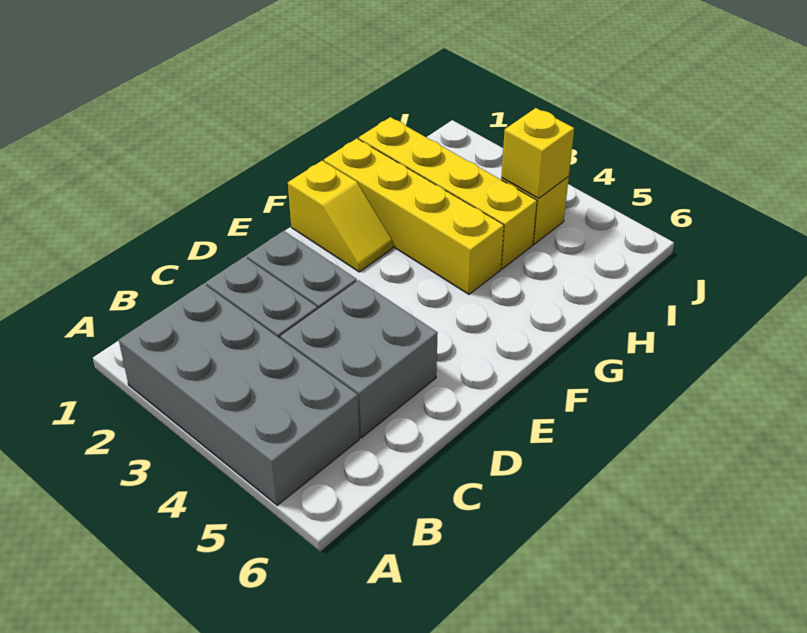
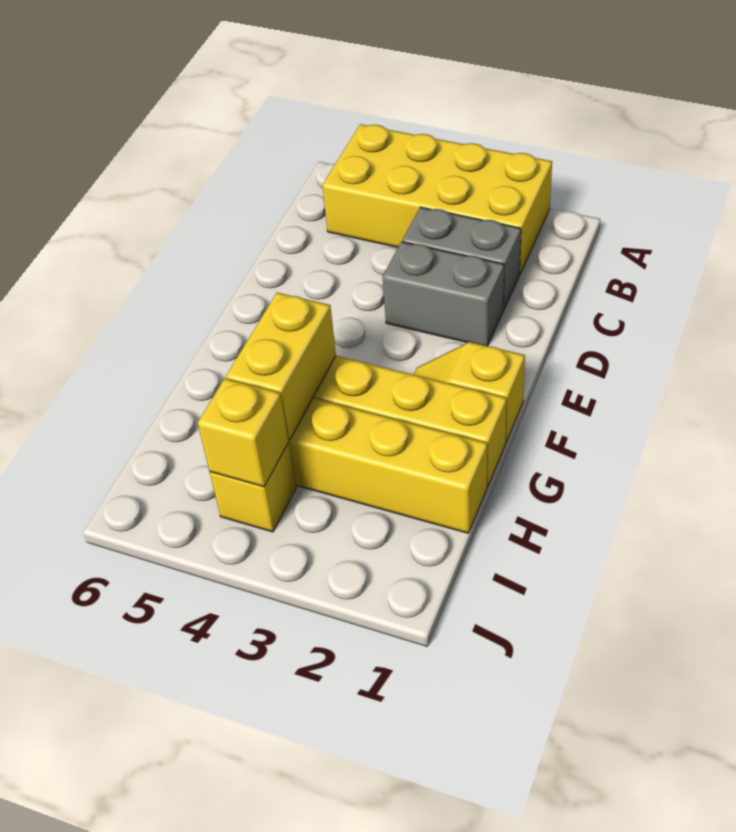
grey brick A2:B5 level 1 -> yellow brick A2:B5 level 1
grey brick C4:D5 level 1 -> none
none -> yellow brick G4:H4 level 2

